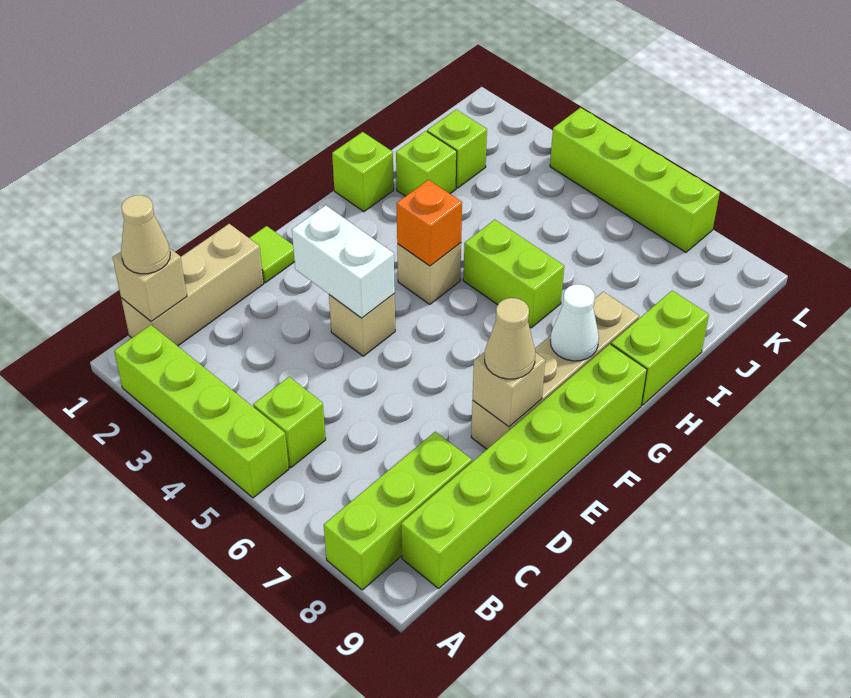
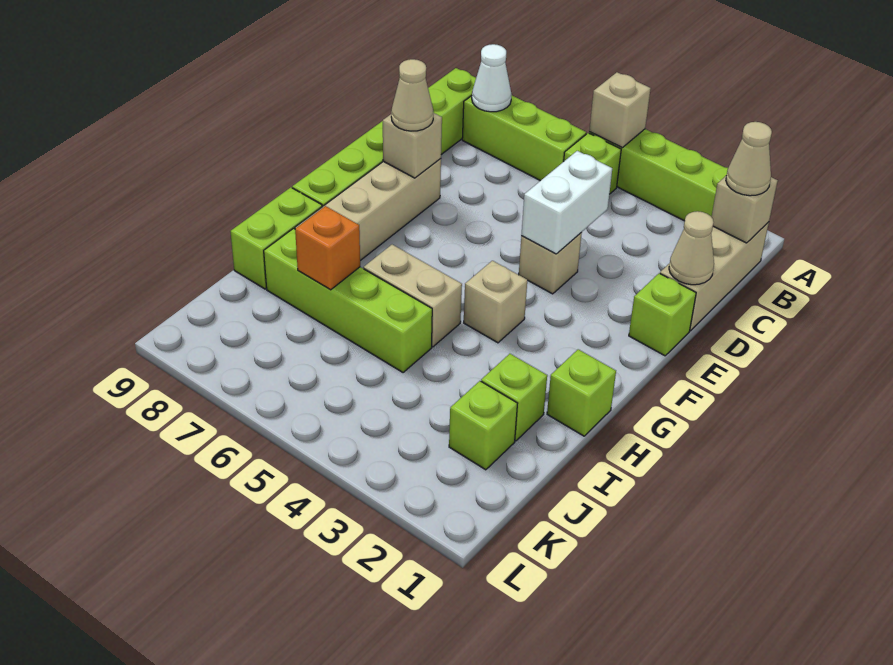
none -> tan brick A5 level 2
lime brick A8:C8 level 1 -> lime brick B6:B8 level 1
none -> tan cone D1 level 2
lime tile E1 level 1 -> lime brick E1 level 1
white brick E3:E4 level 2 -> white brick D4:E4 level 2
orange brick G4 level 2 -> orange brick I7 level 2
white cone G8 level 2 -> white cone B8 level 2
lime brick H5:H6 level 1 -> tan brick H5:H6 level 1
lime brick L4:L7 level 1 -> lime brick I5:I8 level 1

